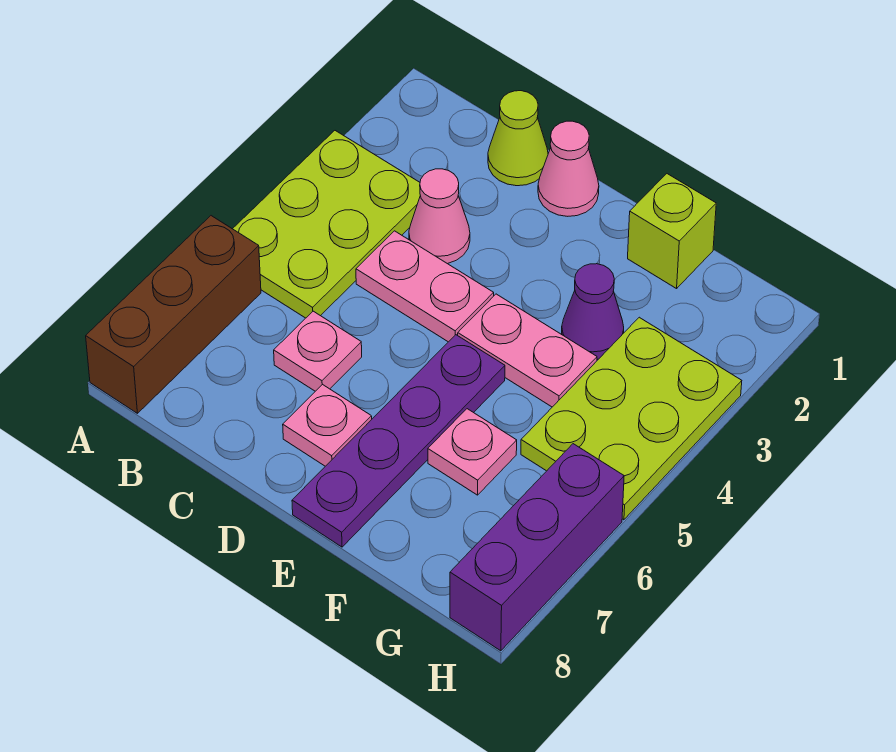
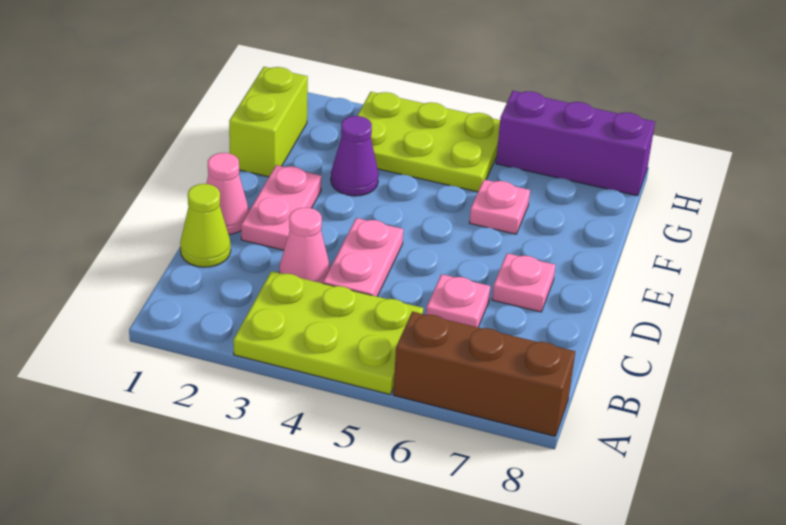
pink plate E4:F4 level 1 -> pink plate D2:E2 level 1
purple plate E5:E8 level 1 -> none
lime brick F1 level 1 -> lime brick F1:G1 level 1

